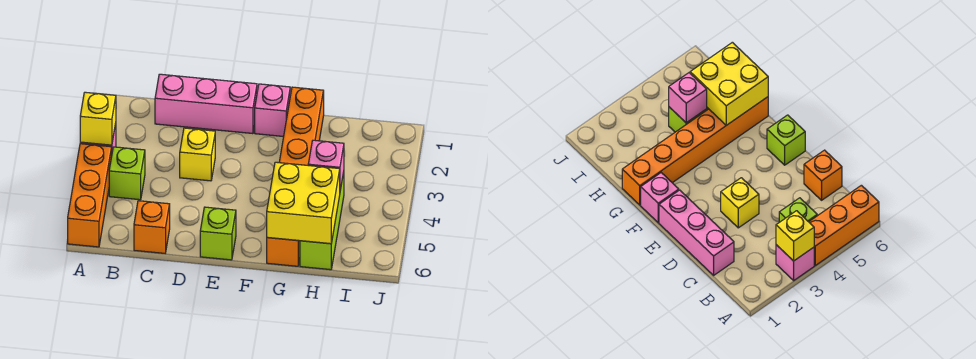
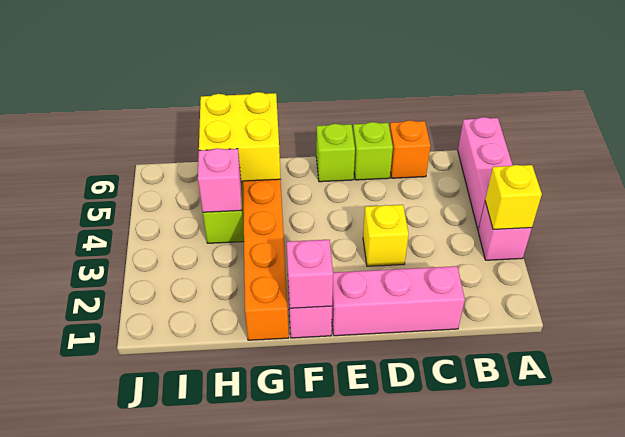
orange brick A4:A6 level 1 -> pink brick A4:A6 level 1
lime brick B4 level 1 -> lime brick D6 level 1
none -> pink brick F1 level 2

